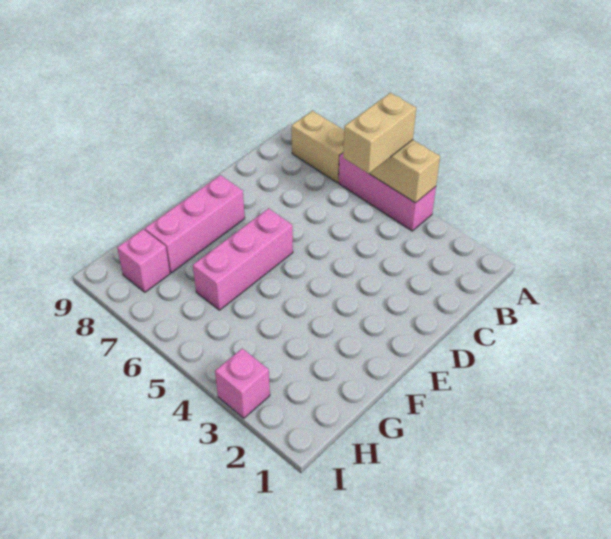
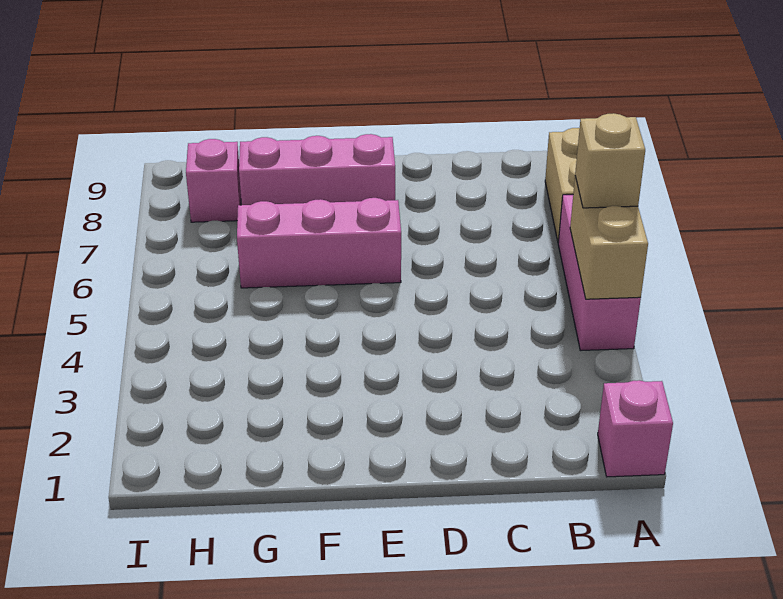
tan brick A5:B5 level 3 -> tan brick A5 level 3
pink brick I3 level 1 -> pink brick A1 level 1

